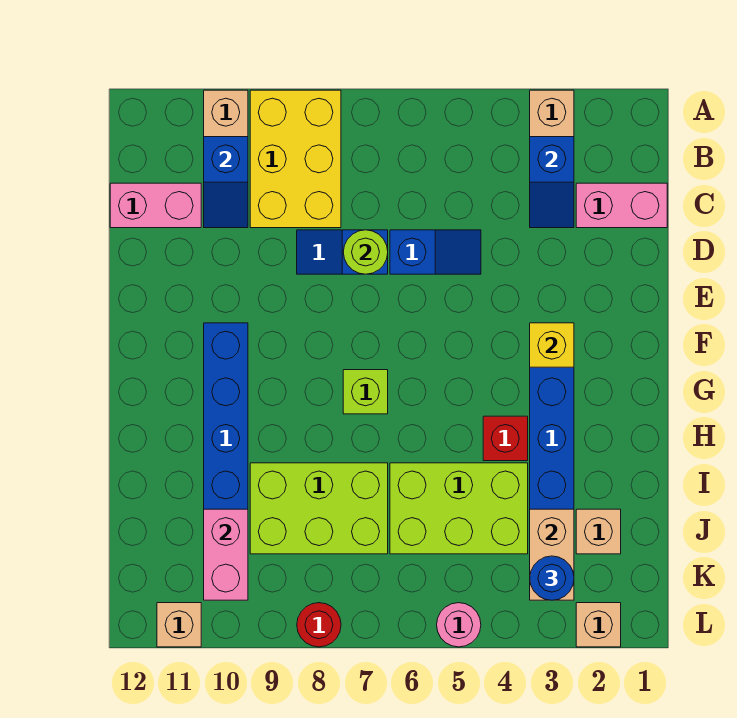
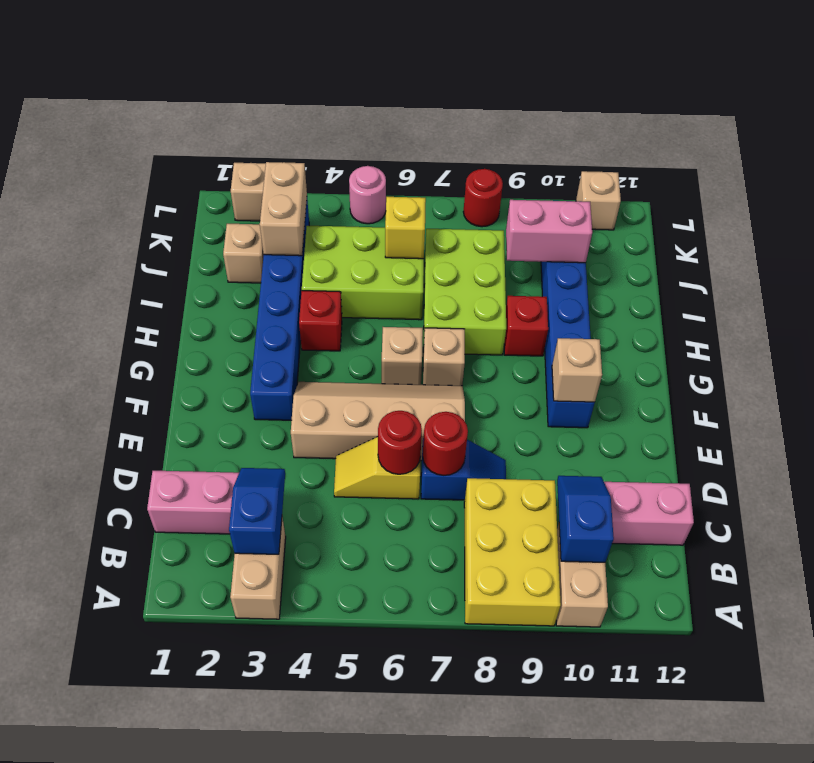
blue slope D5:D6 level 1 top 6 -> yellow slope D5:D6 level 1 top 6
none -> red round brick D6 level 2
lime round brick D7 level 2 -> red round brick D7 level 2
none -> tan slope E4:F7 level 1 top E
yellow brick F3 level 2 -> yellow brick J6 level 2
none -> tan brick F10 level 2
none -> tan brick G6 level 1
lime brick G7 level 1 -> tan brick G7 level 1
none -> red brick H9 level 1
lime brick I7:J9 level 1 -> lime brick H7:J8 level 1
pink brick J10:K10 level 2 -> pink brick J9:J10 level 2
blue round brick K3 level 3 -> none

